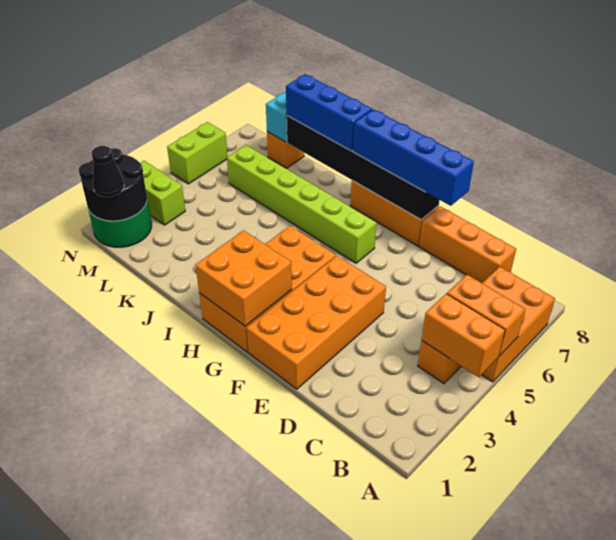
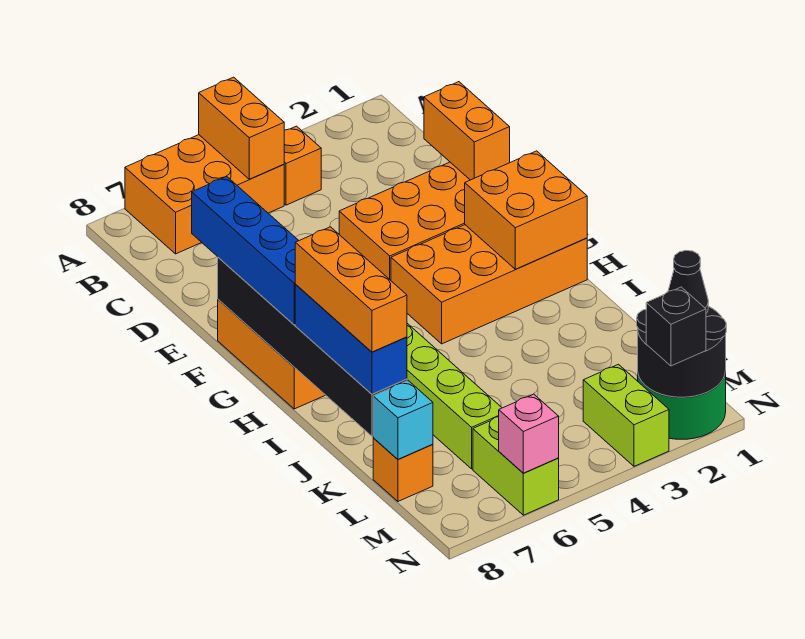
orange brick A4:B4 level 2 -> orange brick D1:E1 level 2
orange brick C8:E8 level 1 -> orange brick I8:K8 level 4
none -> black brick N2 level 3
lime brick N5:N6 level 1 -> lime brick M6:N6 level 1
none -> pink brick N6 level 2

